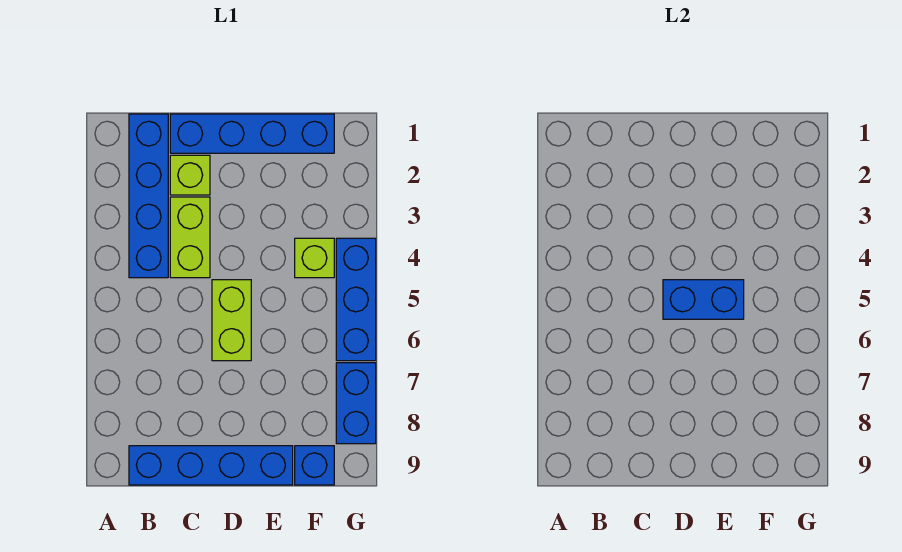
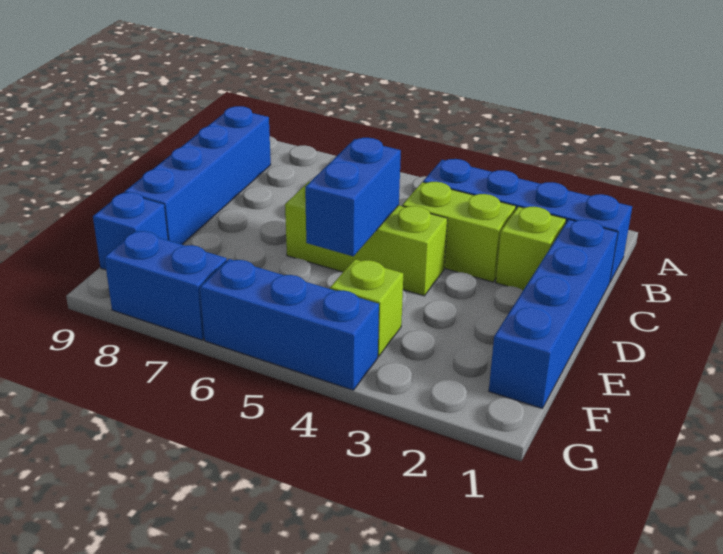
lime brick D5:D6 level 1 -> lime brick D4:D6 level 1

